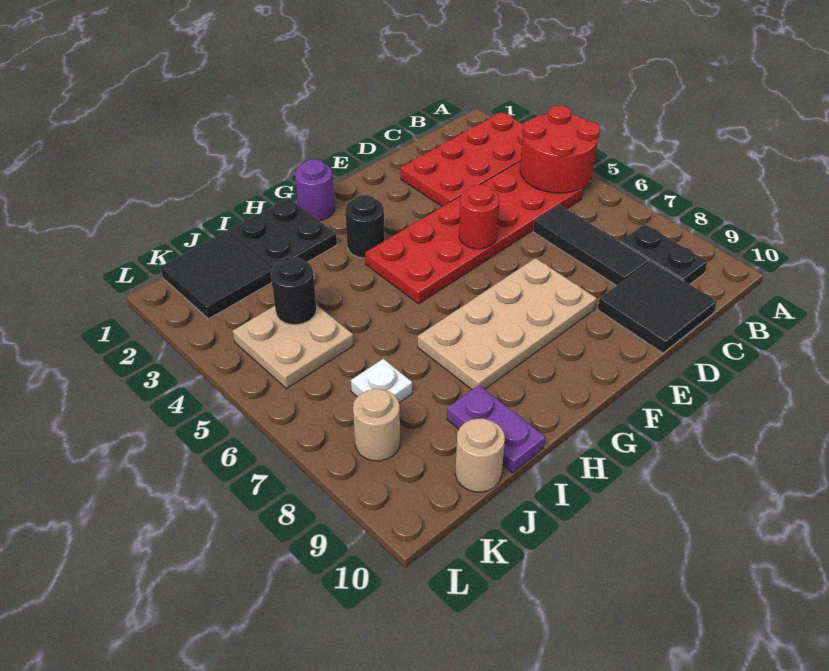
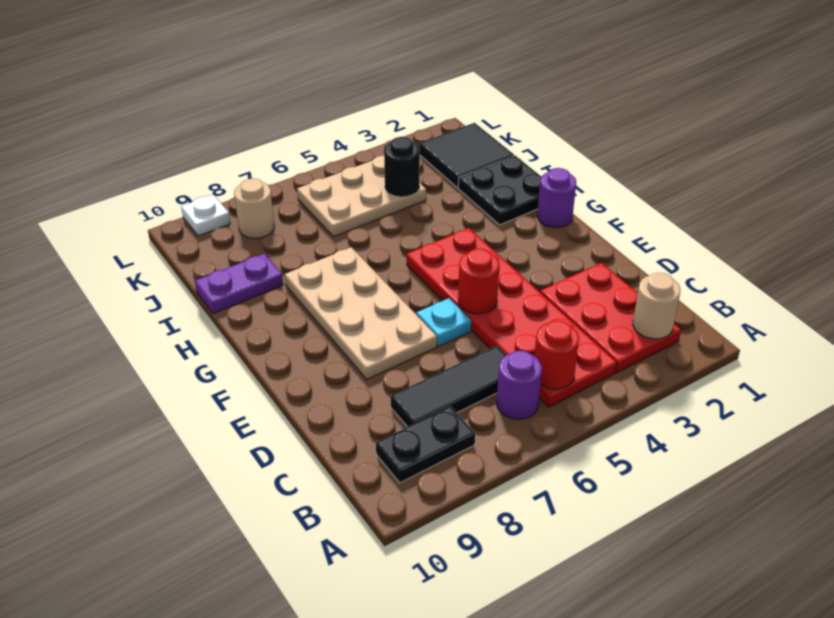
red plate A2:D3 level 1 -> red plate B2:D3 level 1
red round brick A4:B5 level 2 -> red round brick B5 level 2
none -> purple round brick B6 level 1
black tile C9:D10 level 1 -> none
none -> cyan plate E6 level 1
black round brick G3 level 1 -> none
tan plate J4:K5 level 1 -> tan plate J4:K6 level 1
white plate J7 level 1 -> white plate L9 level 1
tan round brick J10 level 1 -> tan round brick B2 level 2

